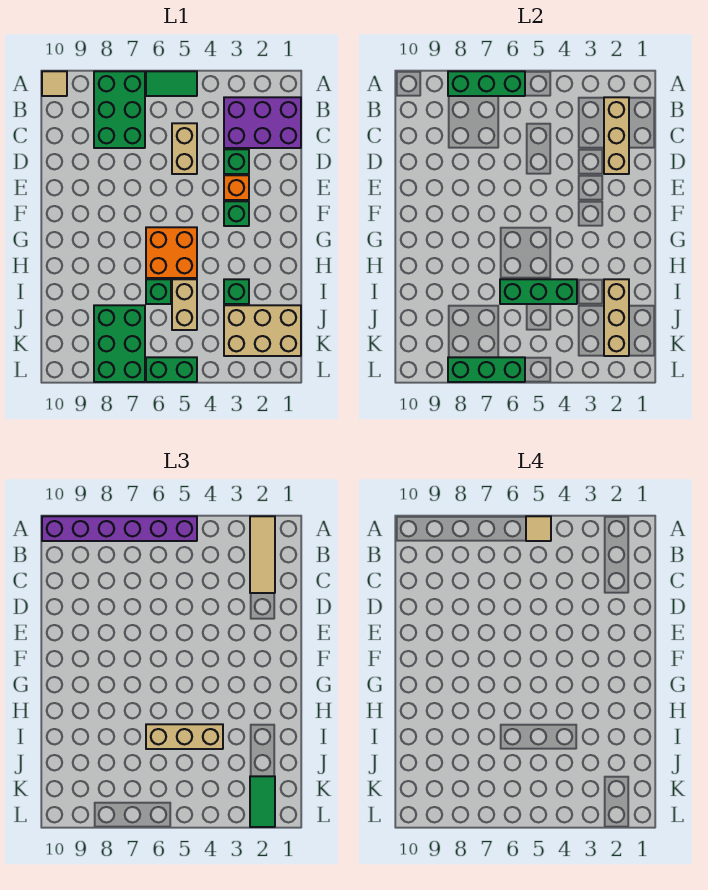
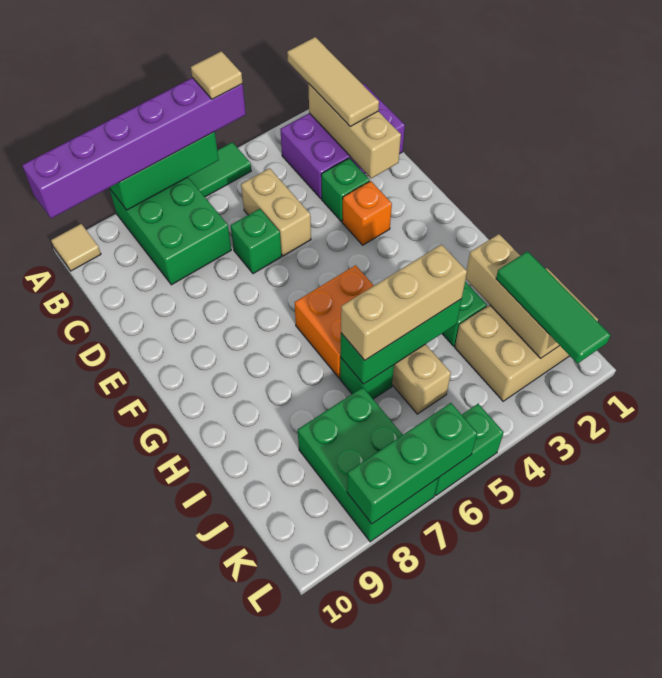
green brick F3 level 1 -> green brick D6 level 1
green tile K2:L2 level 3 -> green tile J2:L2 level 3

